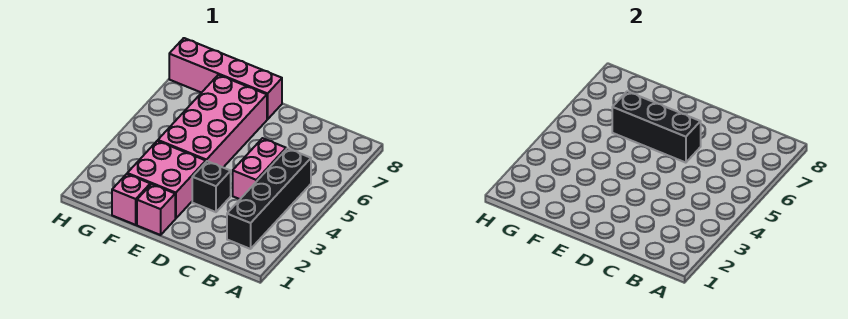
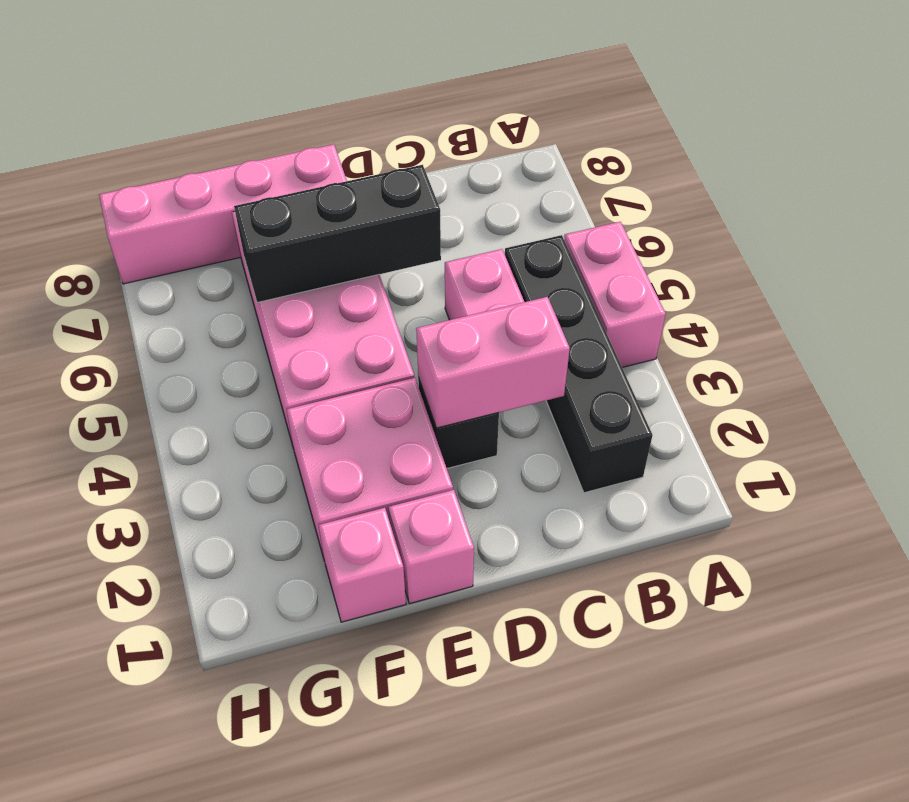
none -> pink brick A4:A5 level 1
none -> pink brick C3:D3 level 2

